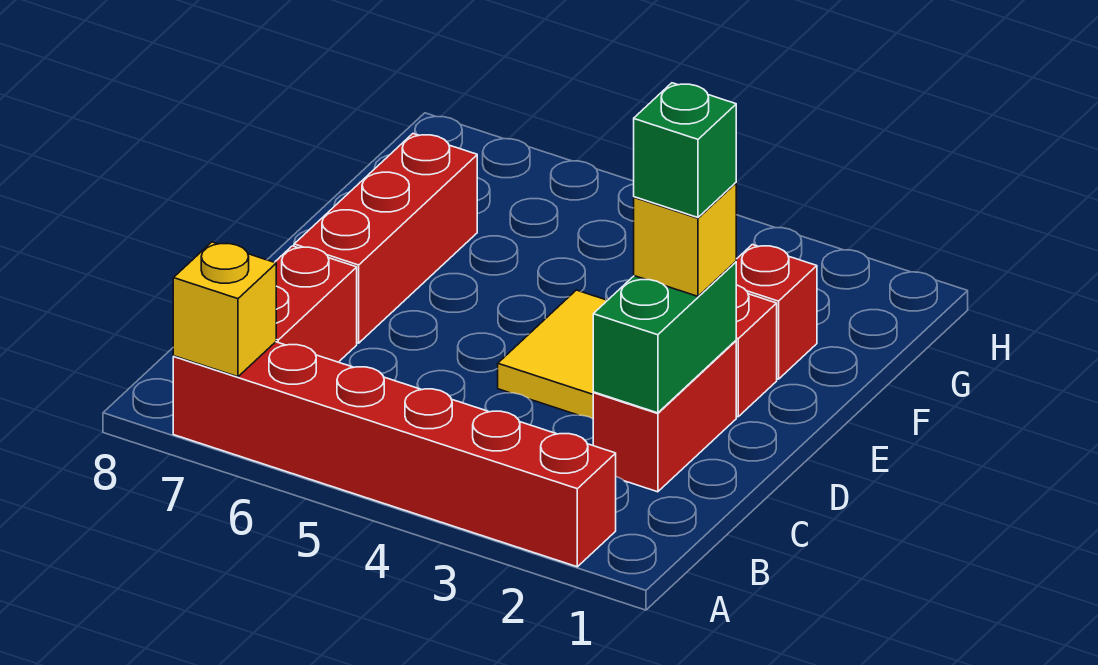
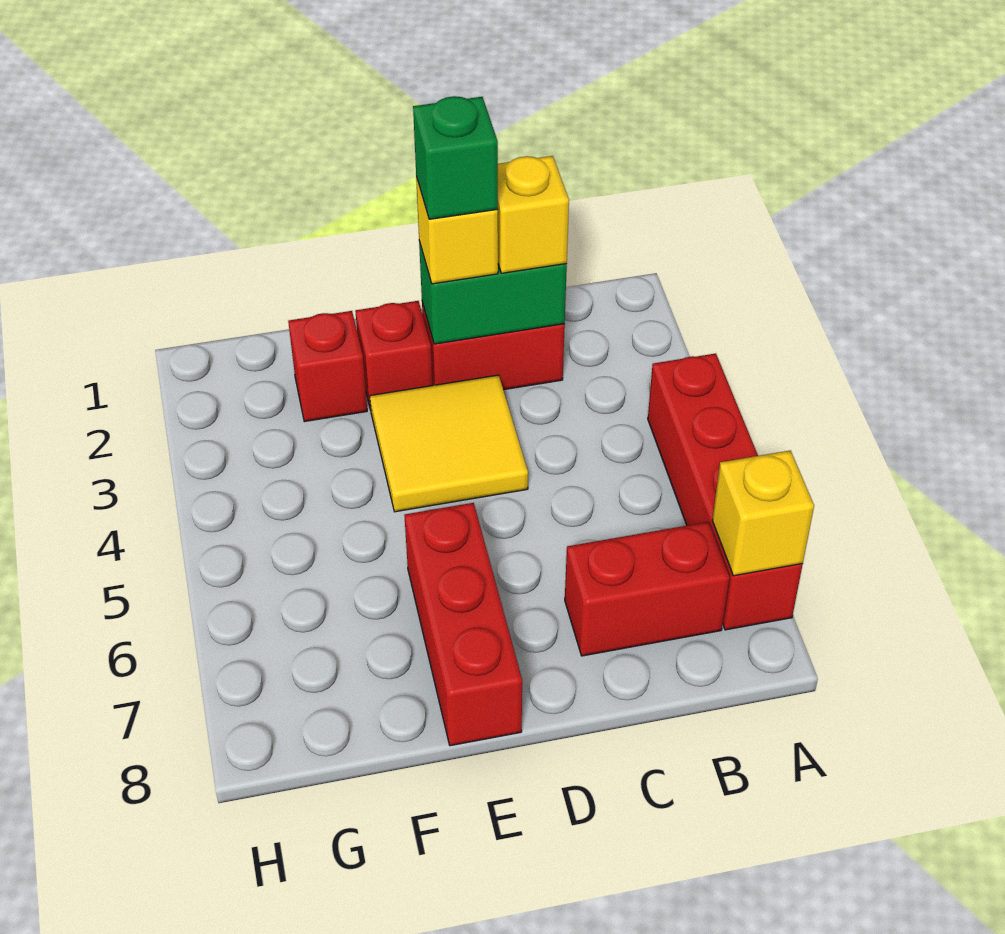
red brick A2:A7 level 1 -> red brick A4:A7 level 1
none -> yellow brick C2 level 3
red brick D7:F7 level 1 -> red brick E6:E8 level 1

